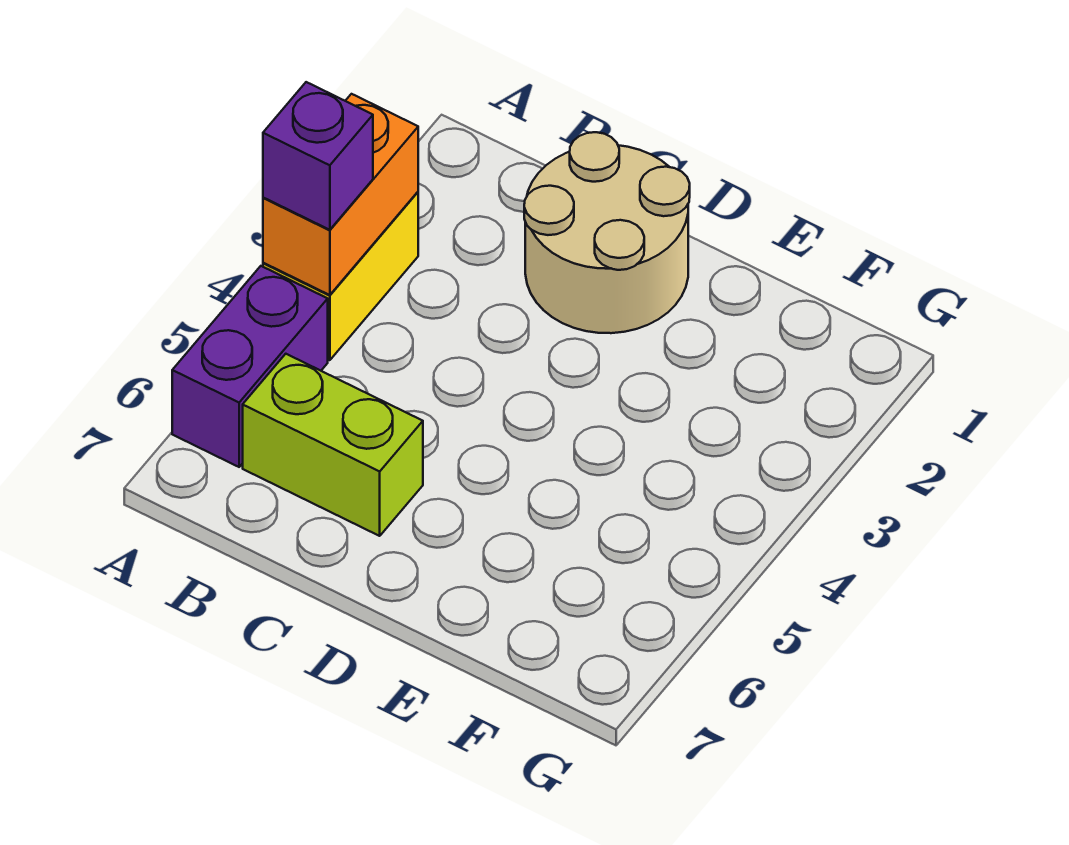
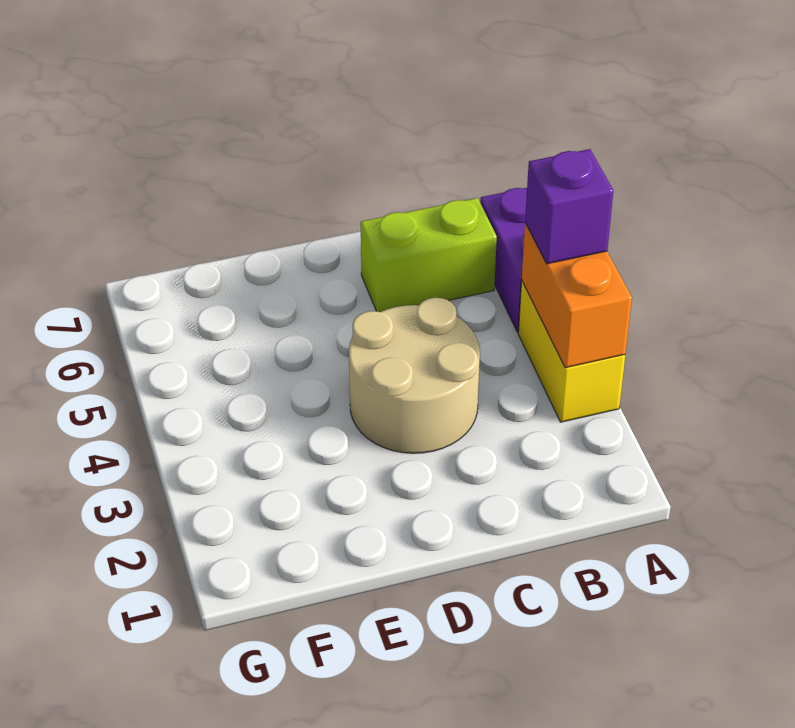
tan round brick C1:D2 level 1 -> tan round brick C3:D4 level 1

